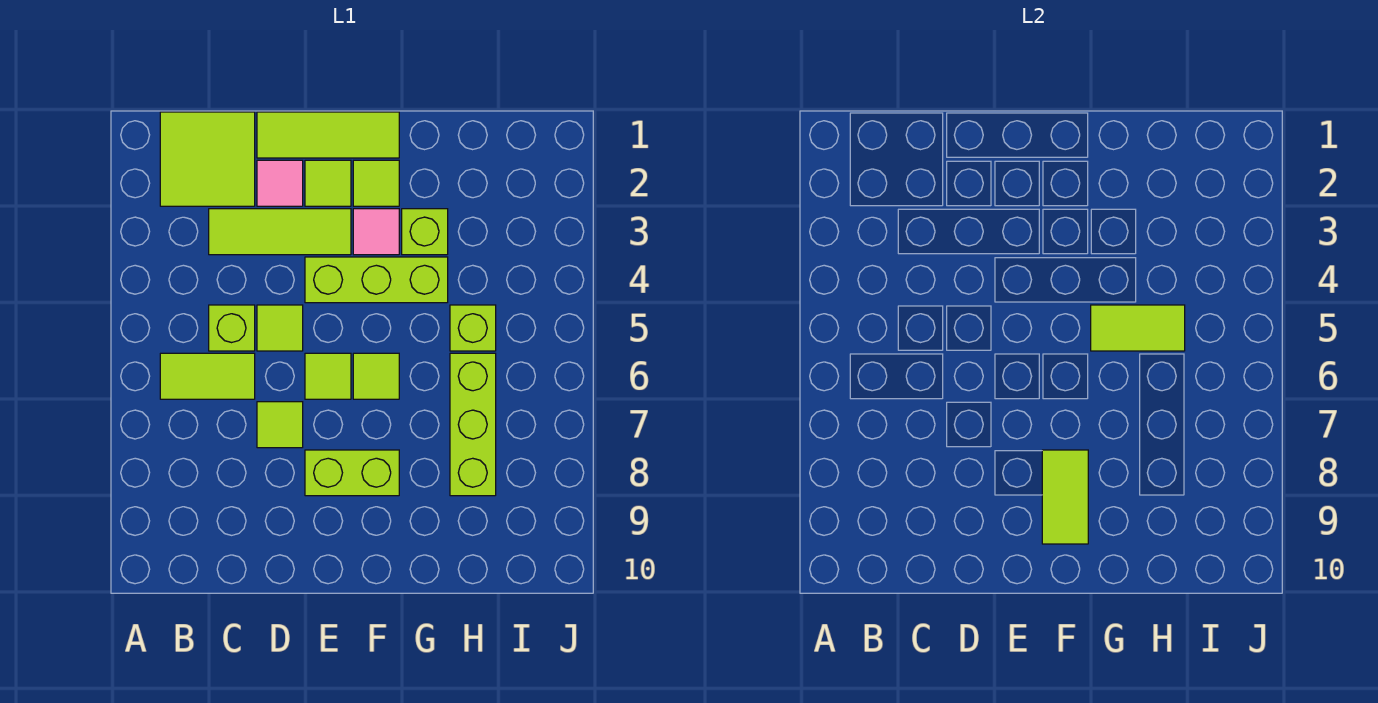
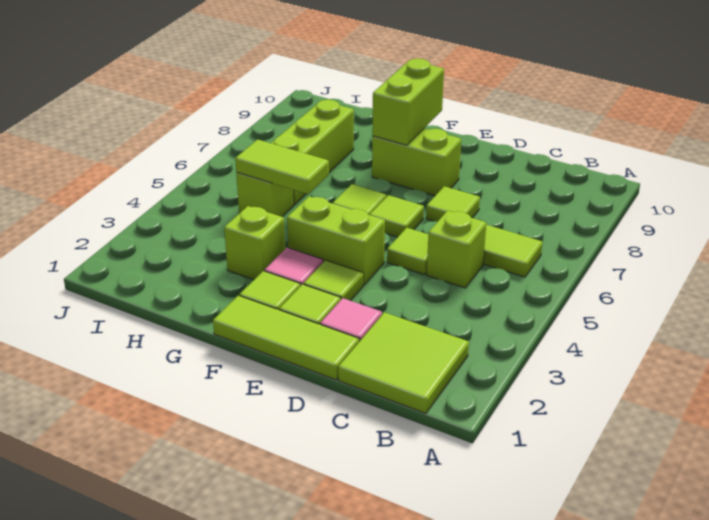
lime tile C3:E3 level 1 -> lime tile E3 level 1
lime brick E4:G4 level 1 -> lime brick E4:F4 level 1
lime tile F8:F9 level 2 -> lime brick F8:F9 level 2

